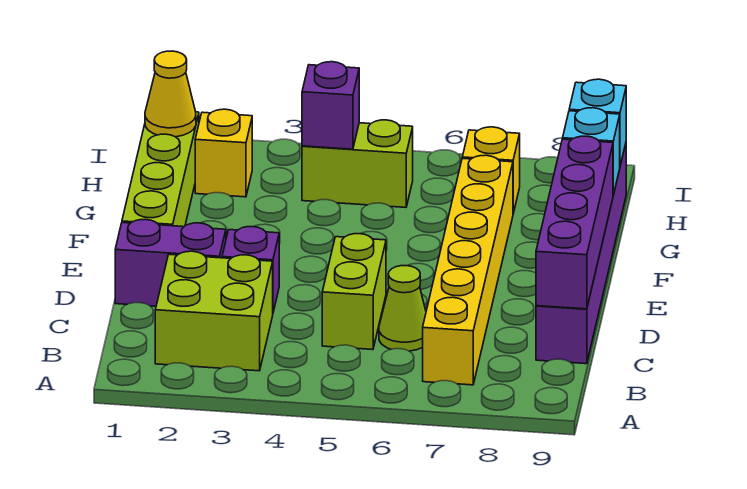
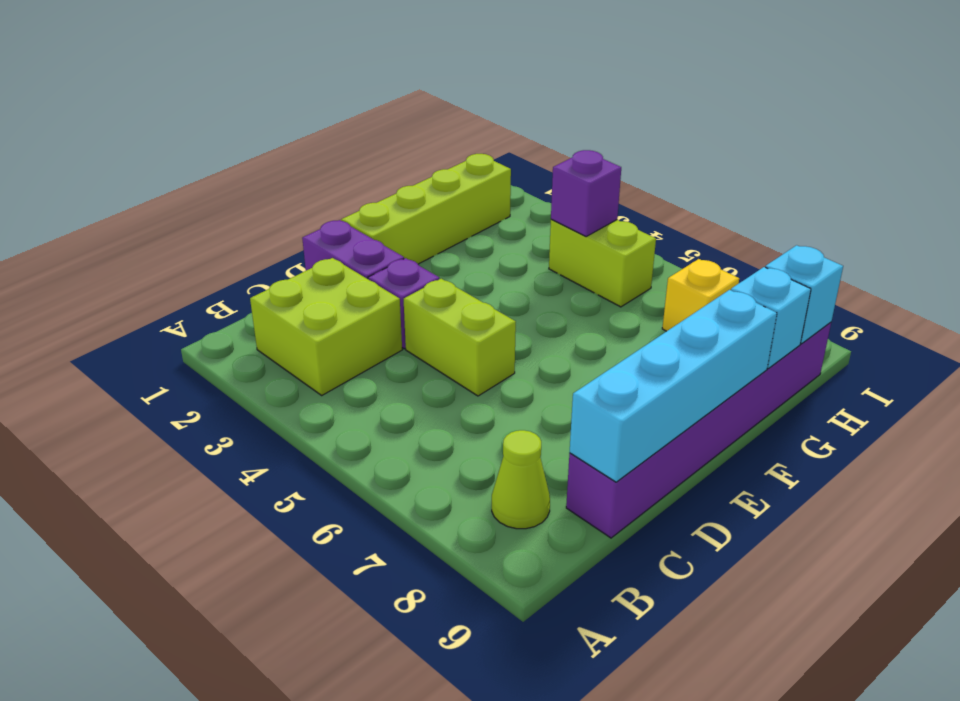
yellow brick B7:G7 level 1 -> none
lime brick C5:D5 level 1 -> lime brick D4:D5 level 1
lime cone C6 level 1 -> lime cone B8 level 1
purple brick C9:F9 level 2 -> cyan brick C9:F9 level 2
yellow cone H1 level 2 -> none
yellow brick H2 level 1 -> none

